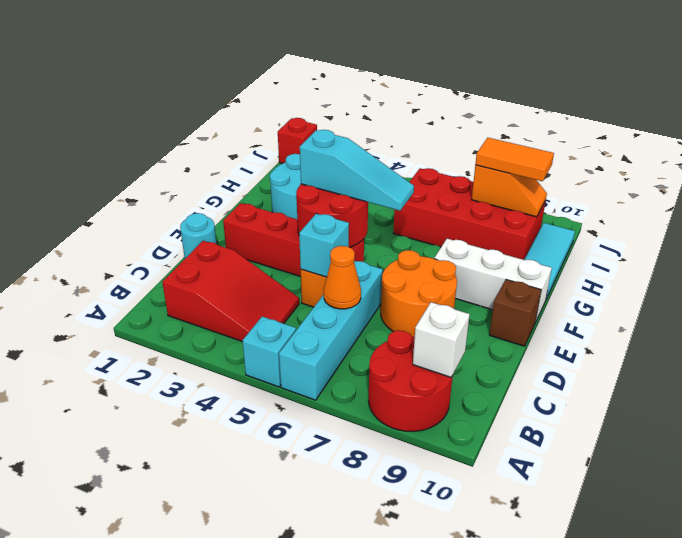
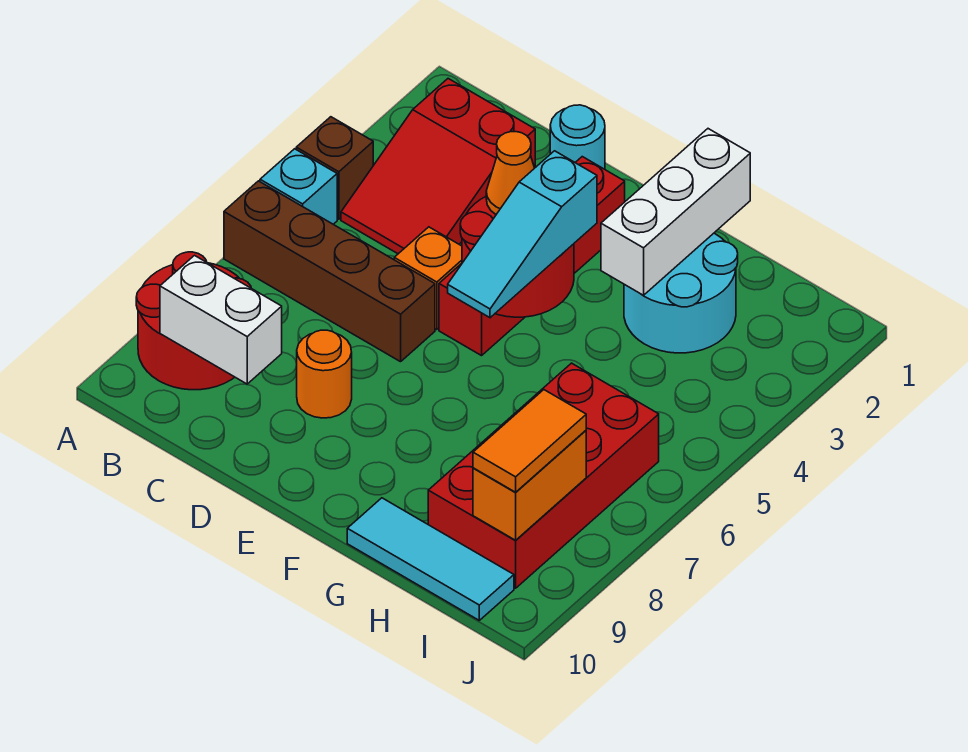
cyan brick A6:D6 level 1 -> brown brick A6:D6 level 1
white brick B9 level 2 -> white brick B9:C9 level 2
orange cone C6 level 2 -> orange cone E4 level 3
cyan brick D5 level 2 -> none
orange round brick D7:E8 level 1 -> orange round brick D8 level 1
brown brick E10 level 1 -> brown brick A4 level 1
white brick F8:F10 level 1 -> white brick G1:G3 level 2
orange slope I8:I9 level 2 top 8 -> orange brick I8:I9 level 2
red brick J1 level 1 -> none

